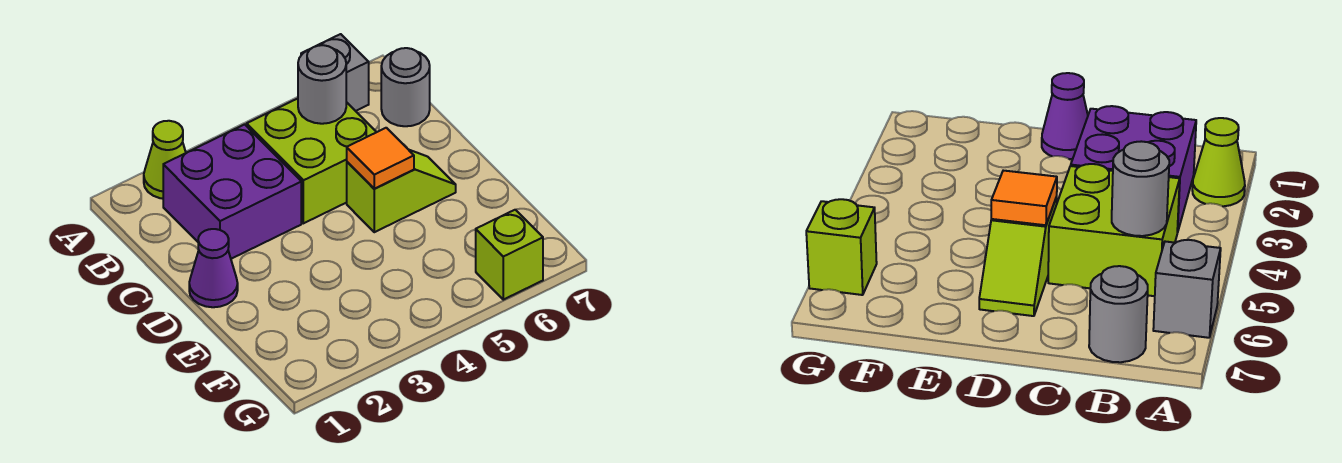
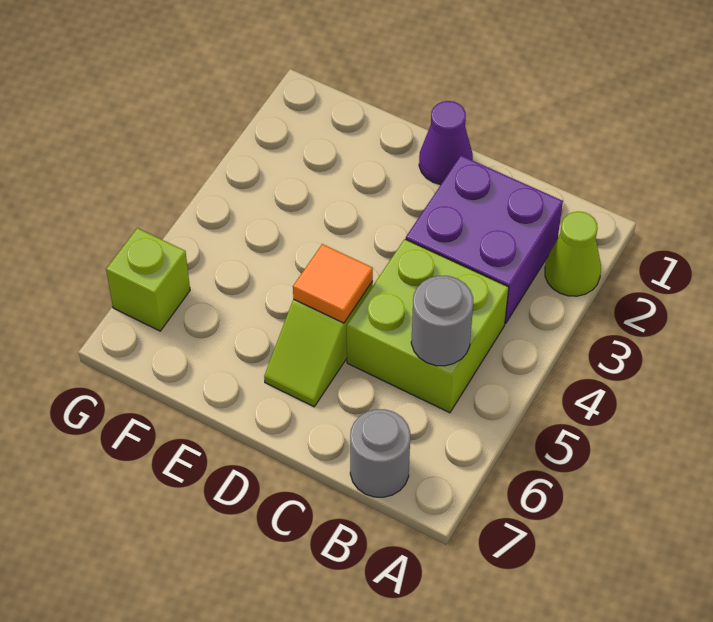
grey brick A6 level 1 -> none

